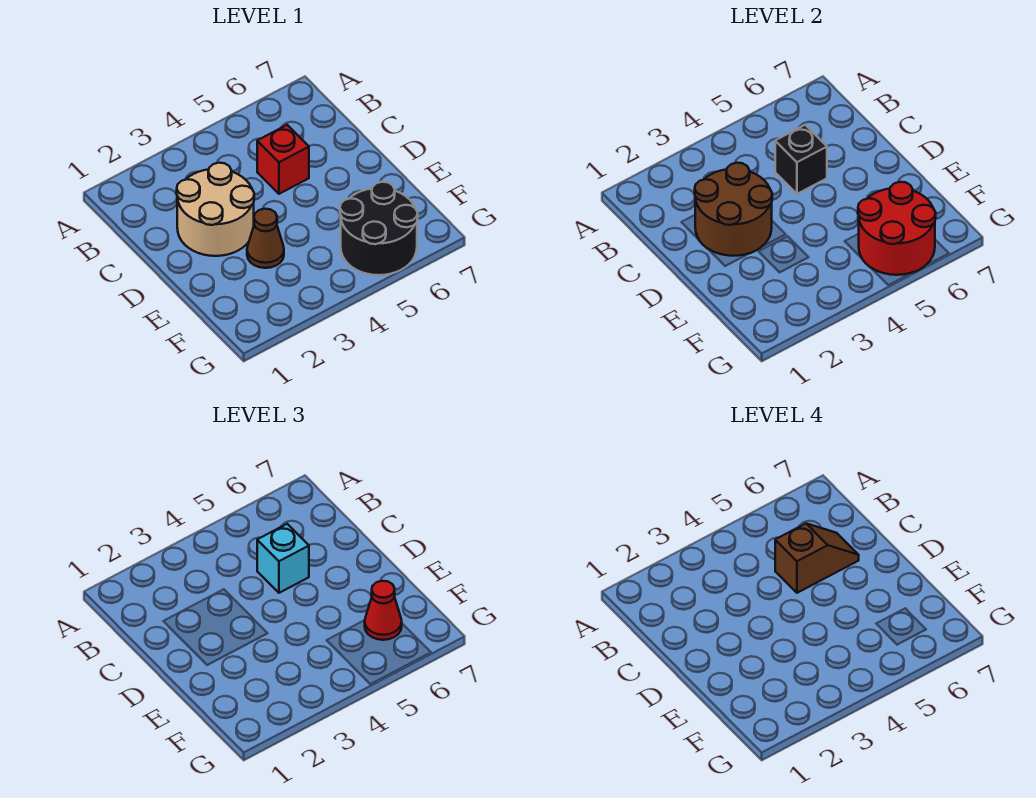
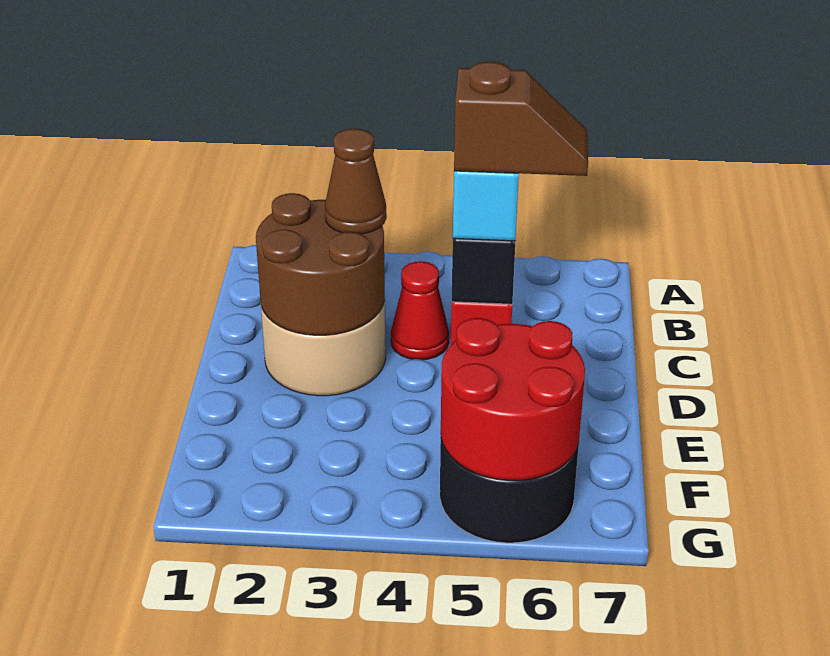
brown cone E3 level 1 -> brown cone C3 level 3
red cone F6 level 3 -> red cone C4 level 1

